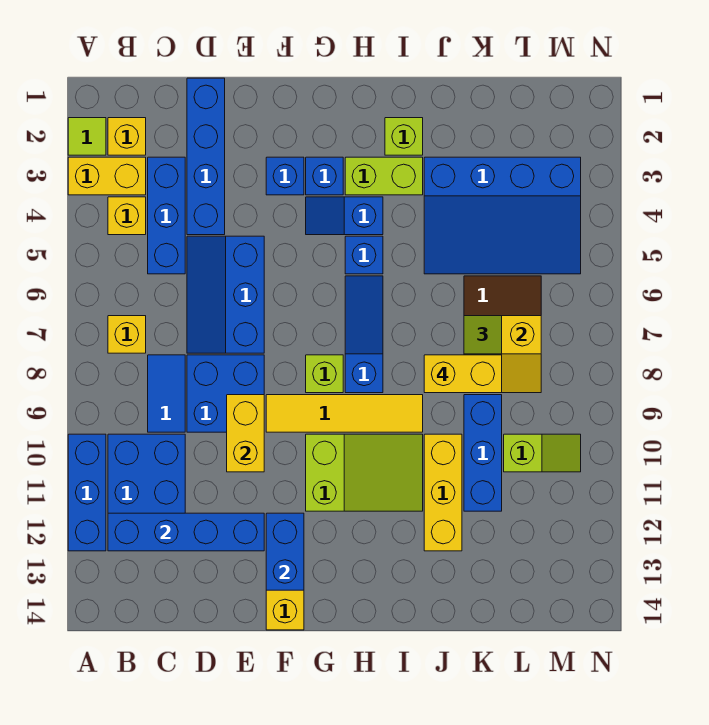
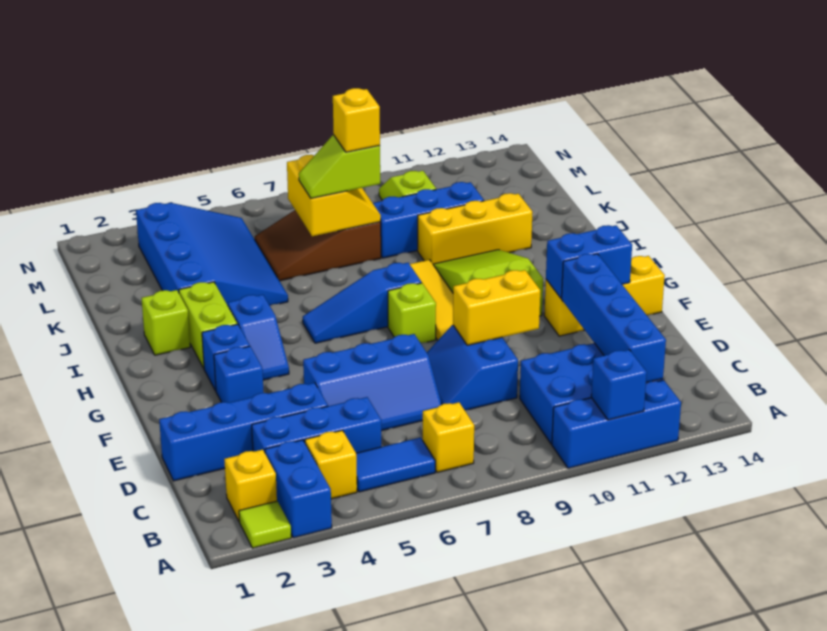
yellow brick A3:B3 level 1 -> blue brick A3:B3 level 1
blue tile C8:C9 level 1 -> blue tile B5:B6 level 1
blue brick D8:E9 level 1 -> blue slope D8:E9 level 1 top 9
blue brick H5 level 1 -> blue brick A11 level 2
yellow brick J8:K8 level 4 -> yellow brick K8 level 4

